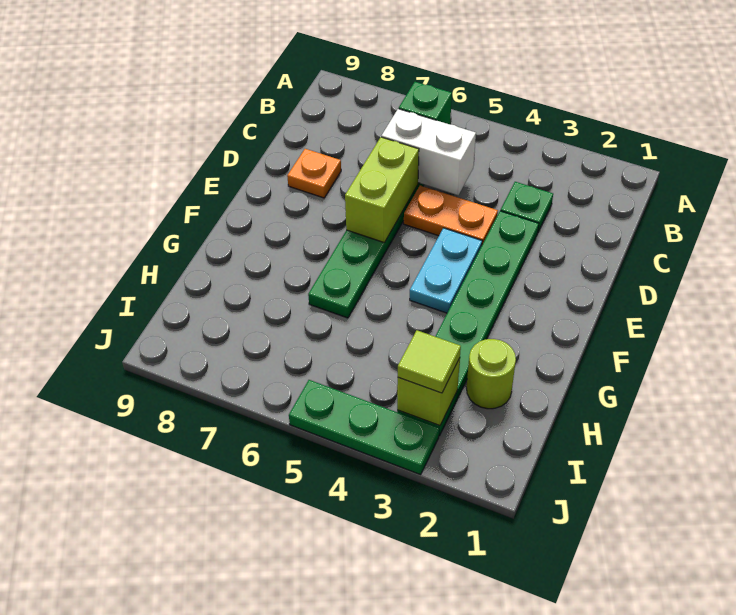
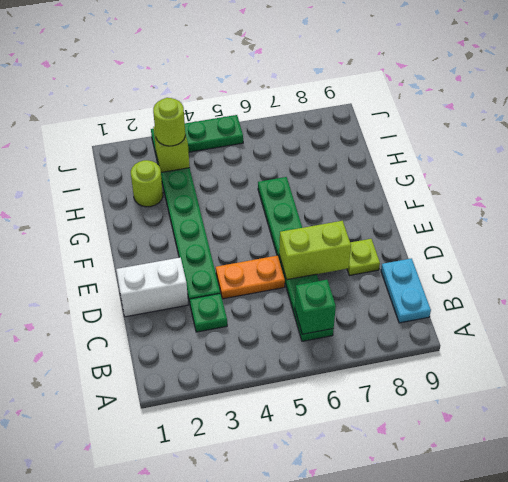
white brick C5:C6 level 2 -> white brick D1:D2 level 1
lime brick D6:E6 level 2 -> lime brick D6:D7 level 2
orange plate D8 level 1 -> lime plate D8 level 1
cyan plate E4:F4 level 1 -> cyan plate B9:C9 level 1
lime tile I3 level 3 -> lime round brick I3 level 3

